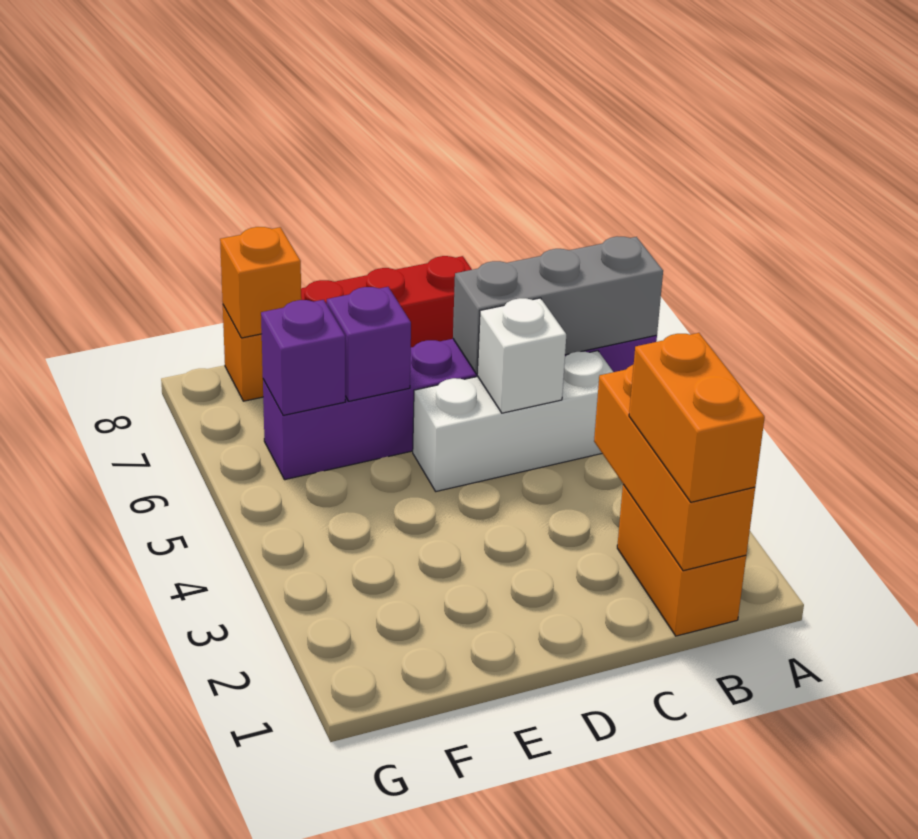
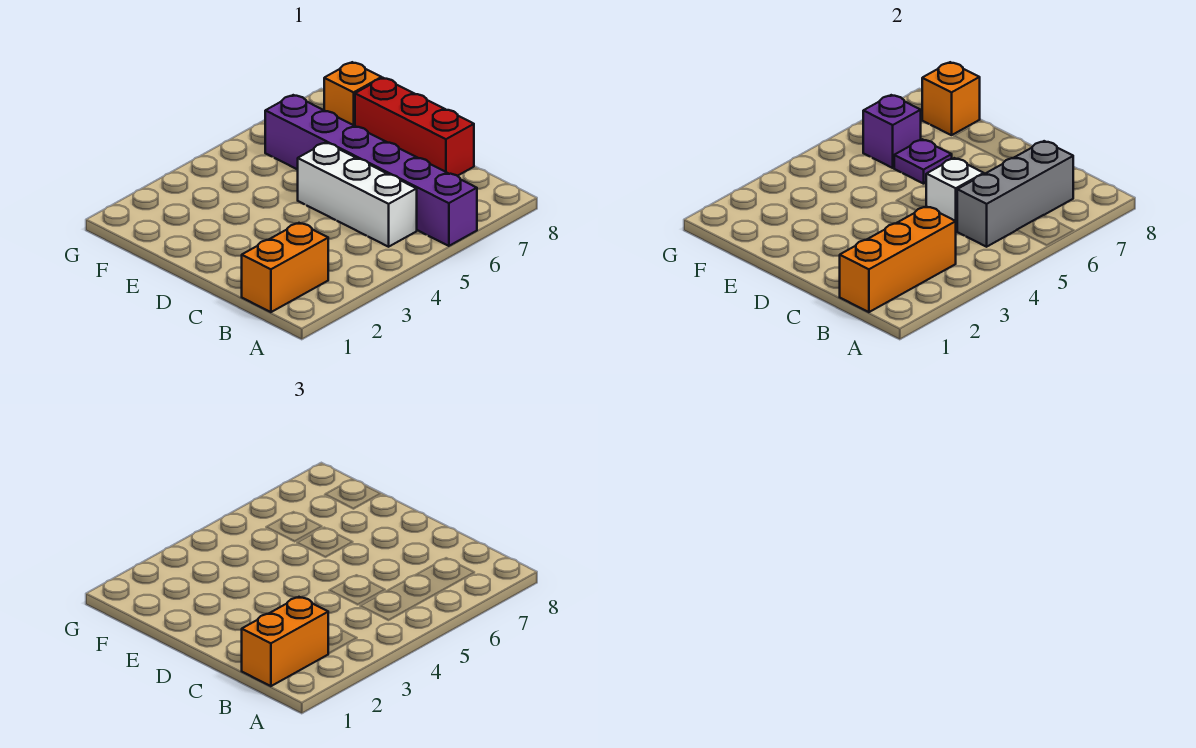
grey brick A6:C6 level 2 -> grey brick B5:B7 level 2
purple brick E6 level 2 -> purple plate E6 level 2

